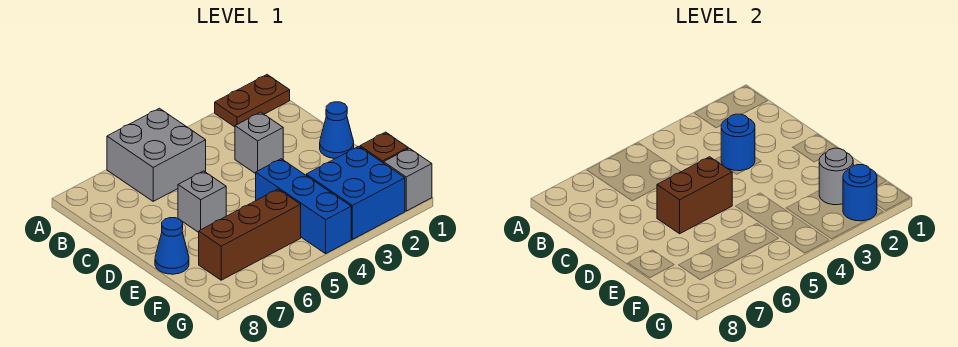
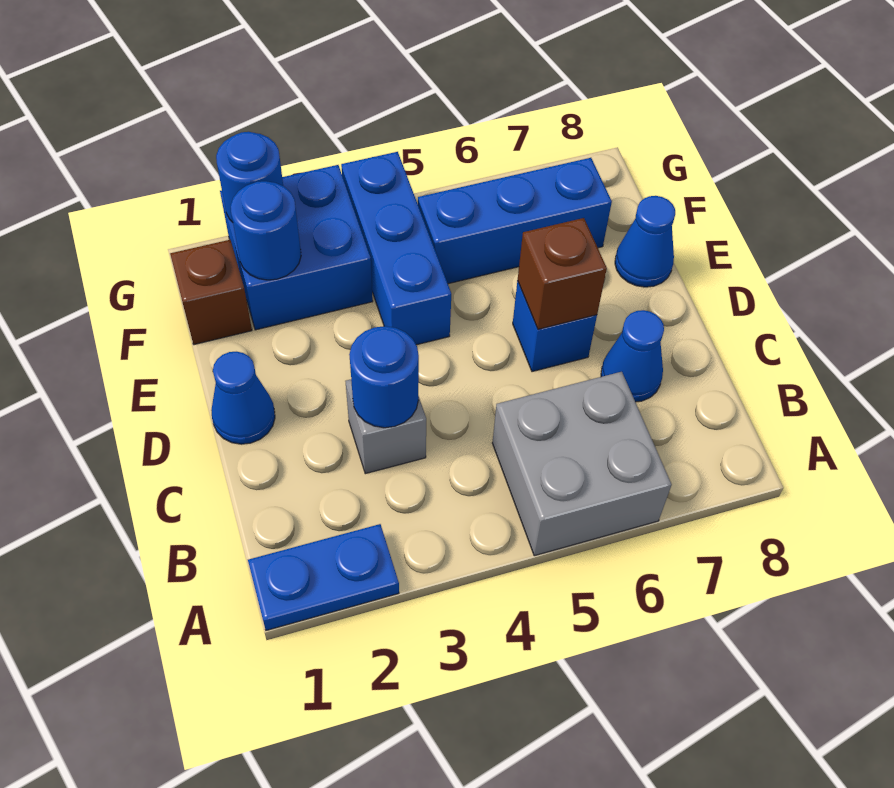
brown plate A1:A2 level 1 -> blue plate A1:A2 level 1
none -> blue cone C7 level 1
brown brick D5:D6 level 2 -> brown brick D6 level 2
grey brick D6 level 1 -> blue brick D6 level 1
grey round brick F2 level 2 -> blue round brick F2 level 2
brown brick F5:F7 level 1 -> blue brick F5:F7 level 1
grey brick G1 level 1 -> none

